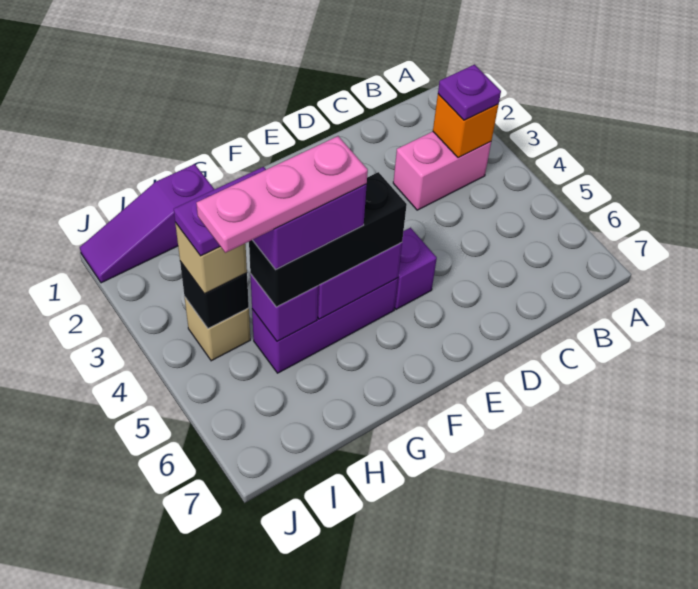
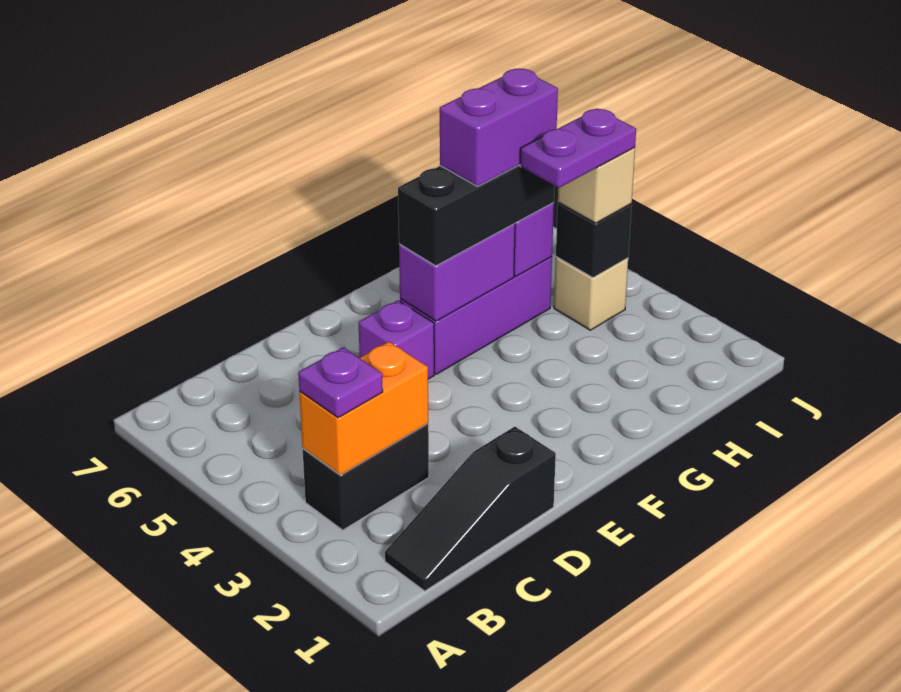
none -> black slope B1:D1 level 1 top D
pink brick B3:C3 level 1 -> black brick B3:C3 level 1
orange brick B3 level 2 -> orange brick B3:C3 level 2
pink plate G5:I5 level 5 -> none
purple slope H1:J1 level 1 top H -> none

